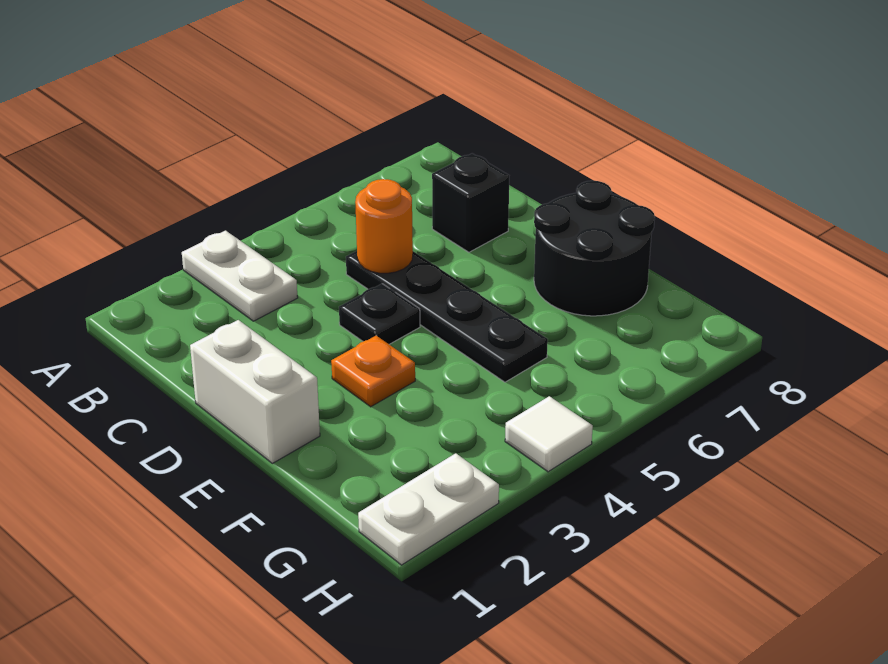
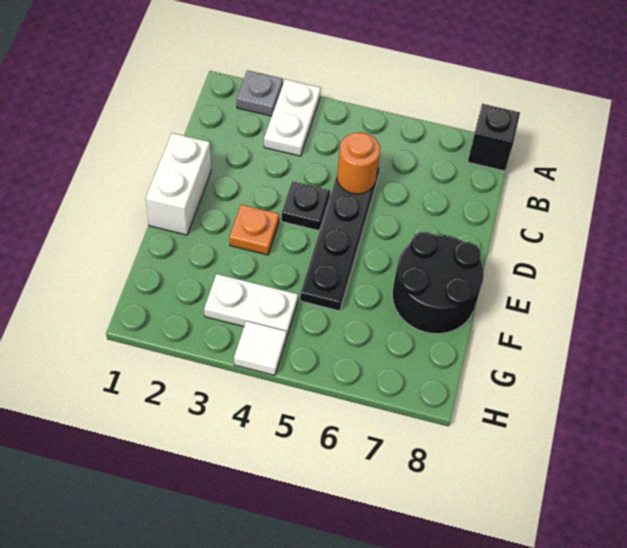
none -> grey plate A2 level 1
black brick C7 level 1 -> black brick A8 level 1
white plate H1:H2 level 1 -> white plate G3:G4 level 1

